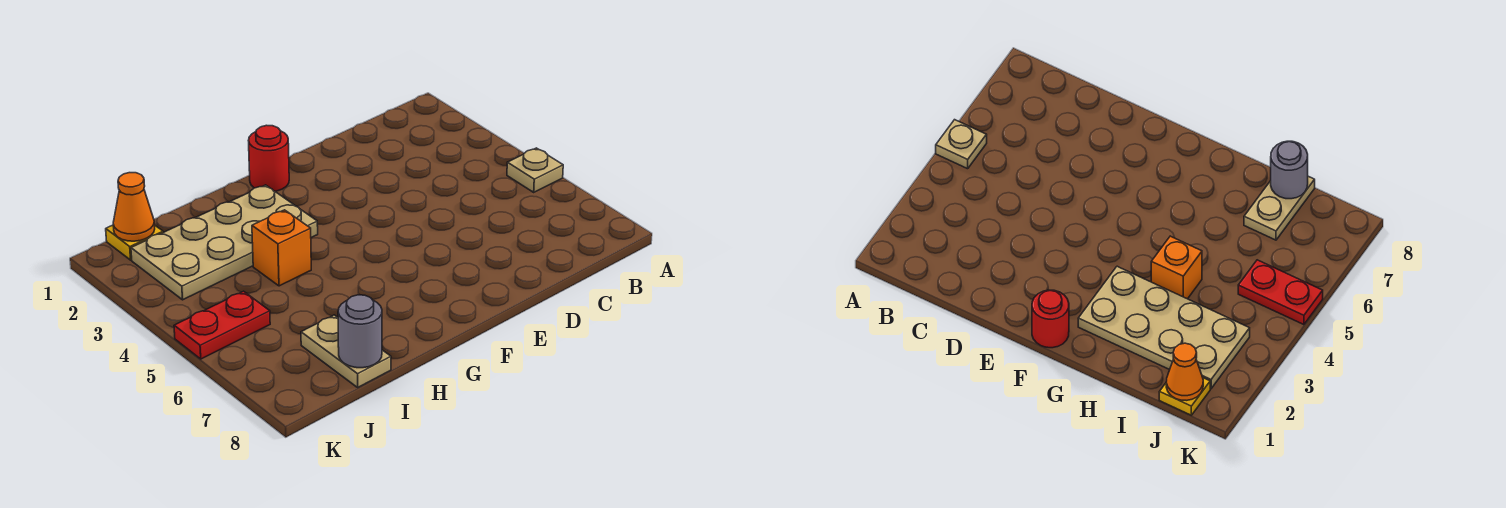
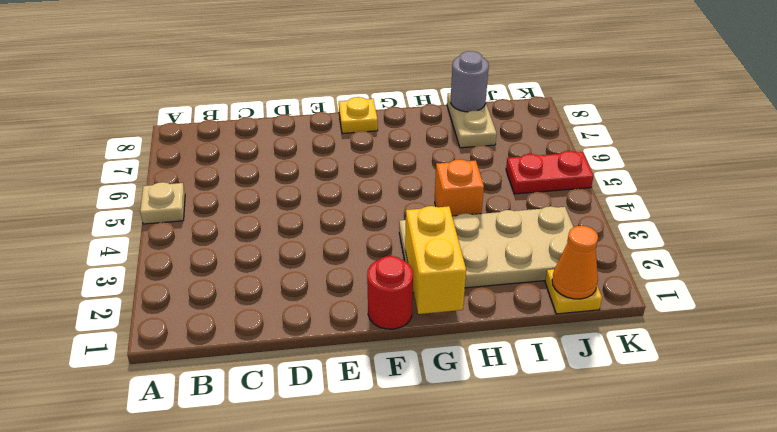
none -> yellow plate F8 level 1
none -> yellow brick G1:G2 level 2

